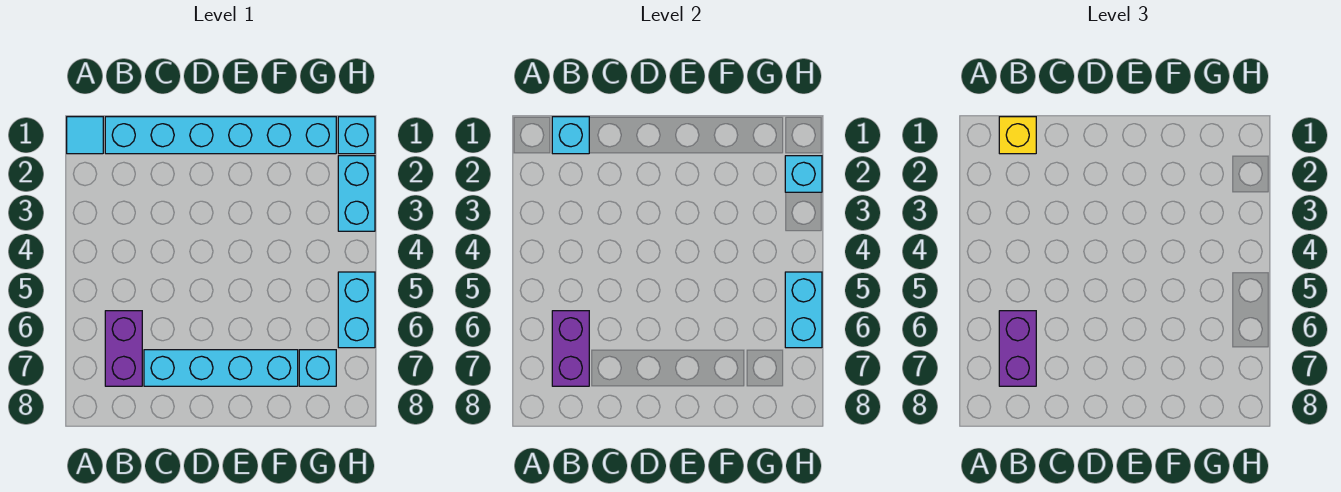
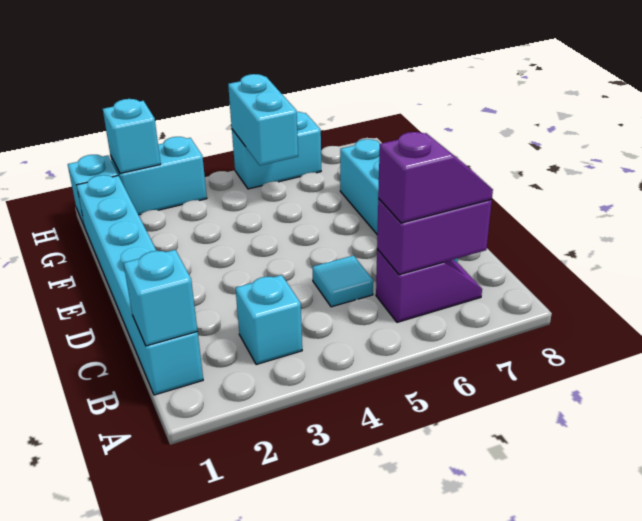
cyan tile A1 level 1 -> cyan tile C5 level 1
yellow brick B1 level 3 -> none
purple brick B6:B7 level 1 -> purple slope B6:B7 level 1 top 6
purple brick B6:B7 level 3 -> purple slope B6:B7 level 3 top 6
cyan brick G7 level 1 -> cyan brick B3 level 1
cyan brick H5:H6 level 2 -> cyan brick G5:H5 level 2

